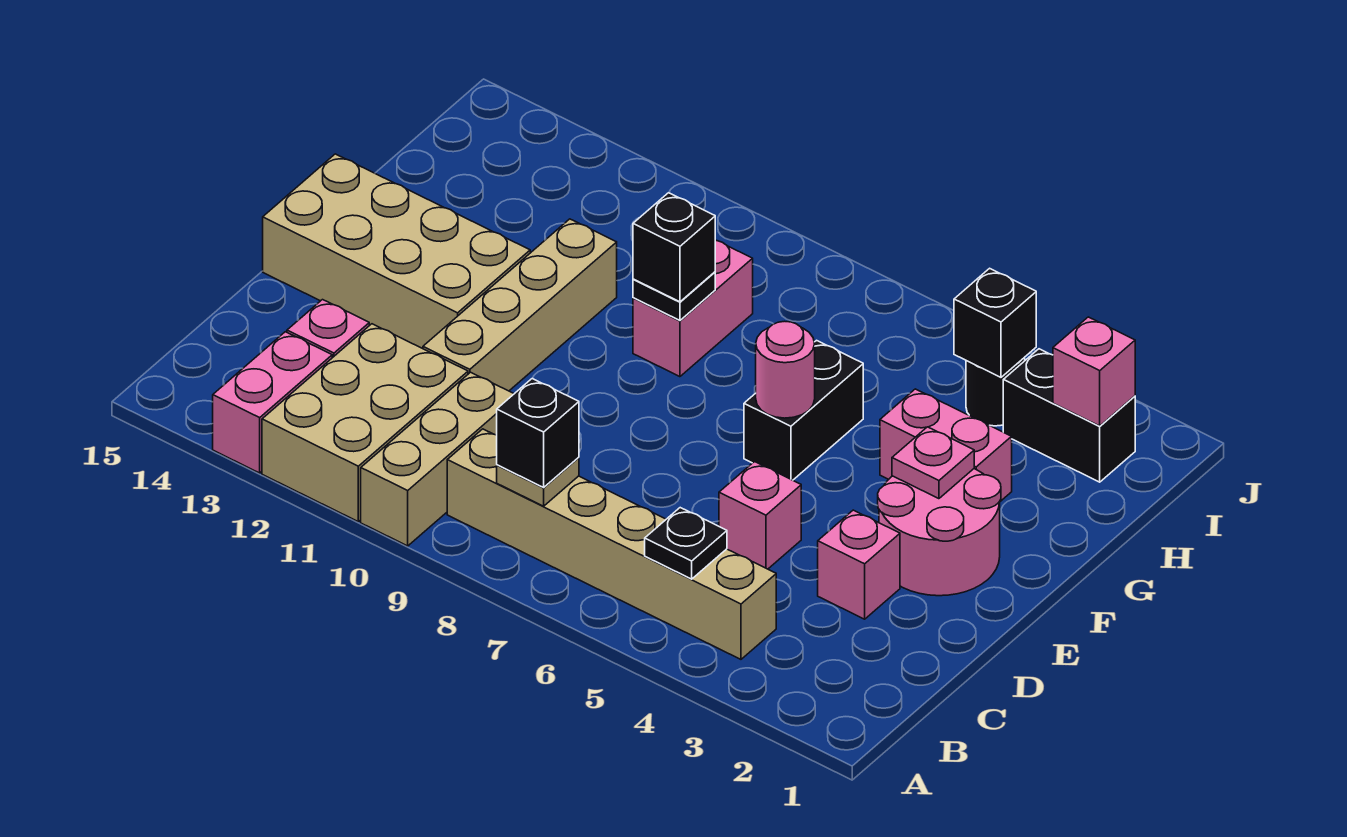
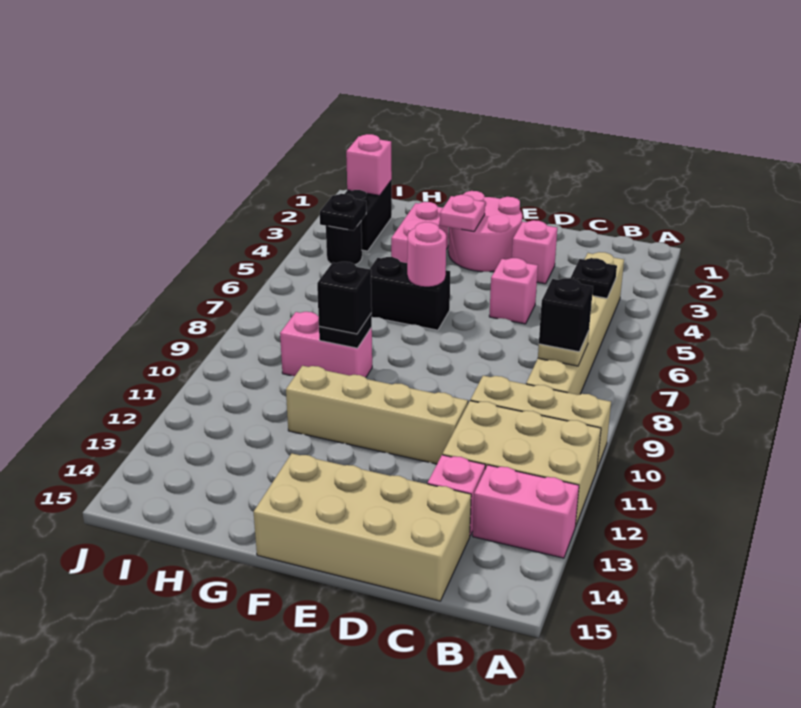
tan brick E12:F15 level 1 -> tan brick C14:F15 level 1
black brick I4 level 2 -> black plate I4 level 2

